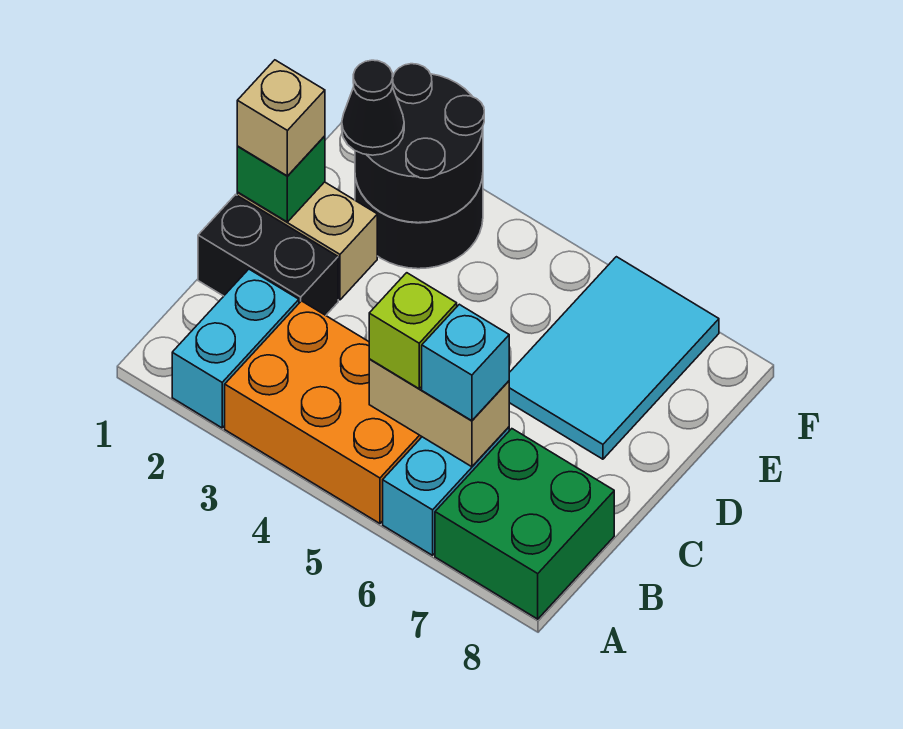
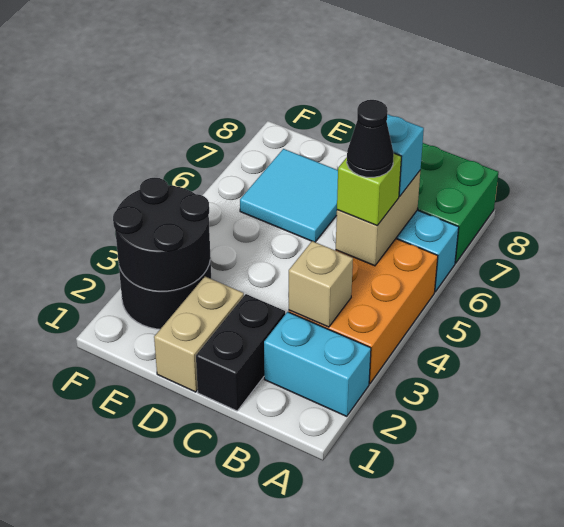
green brick D1 level 2 -> none
tan brick D1 level 3 -> tan brick B3 level 2
cyan tile D6:F7 level 1 -> cyan tile D6:E7 level 1
black cone E2 level 3 -> black cone B5 level 4

